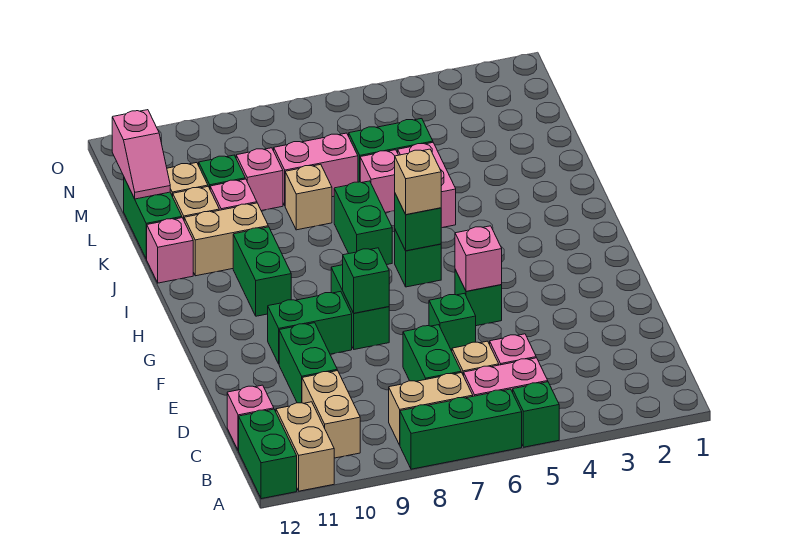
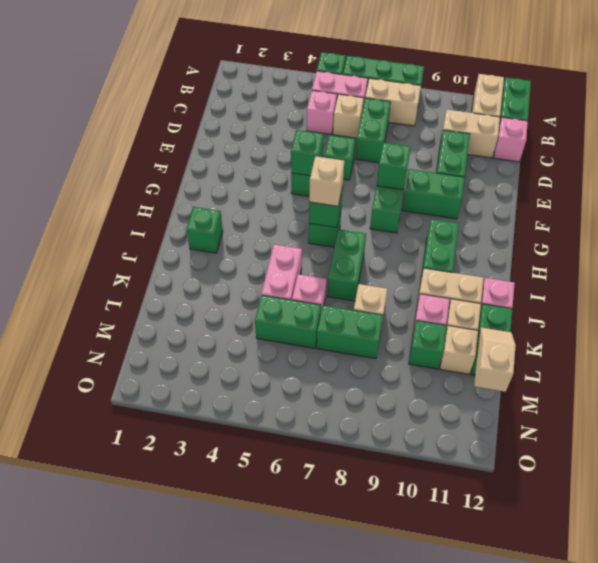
tan brick B10:C10 level 1 -> tan brick C10:C11 level 1
pink brick F5 level 2 -> green brick F5 level 2
none -> green brick I2 level 1
pink brick L7:L8 level 1 -> green brick L7:L8 level 1
pink brick L9 level 1 -> none
pink slope L12:M12 level 2 top M -> tan slope L12:M12 level 2 top M

